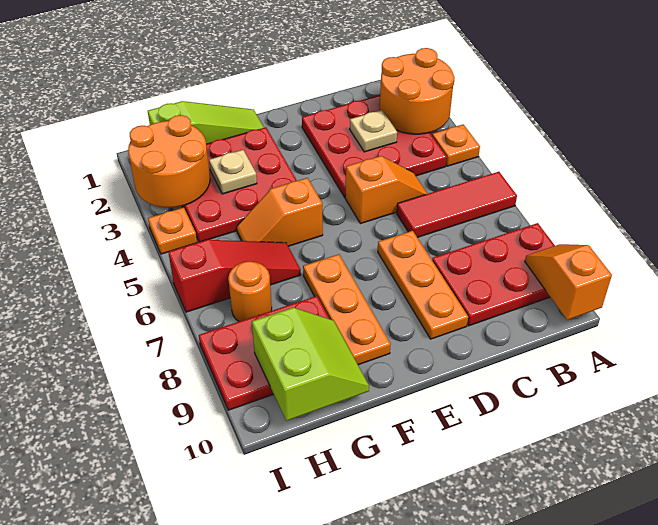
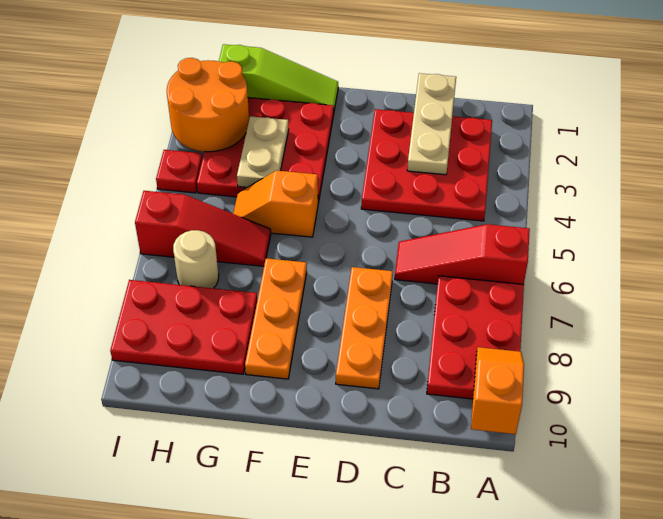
orange round brick A2:B3 level 2 -> none
orange plate A4 level 1 -> none
red tile A6:C6 level 1 -> red slope A6:C6 level 1 top A
red plate A8:C9 level 1 -> red plate A7:B9 level 1
tan plate C3 level 2 -> tan plate C1:C3 level 2
orange slope C5:D5 level 1 top D -> none
tan plate G3 level 2 -> tan plate G3:G4 level 2
lime slope G9:H10 level 2 top H -> none
orange round brick H7 level 1 -> tan round brick H7 level 1
orange plate I4 level 1 -> red plate I4 level 1

